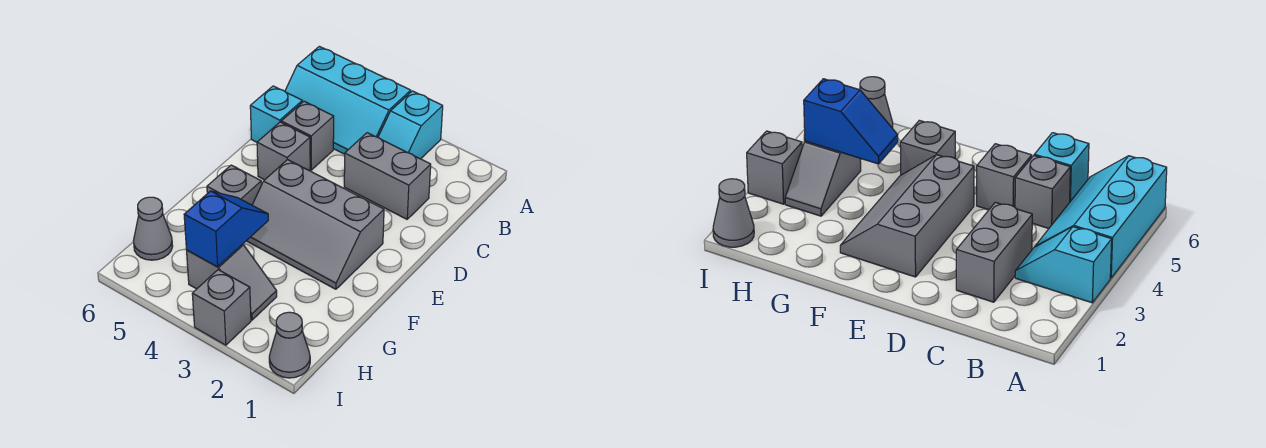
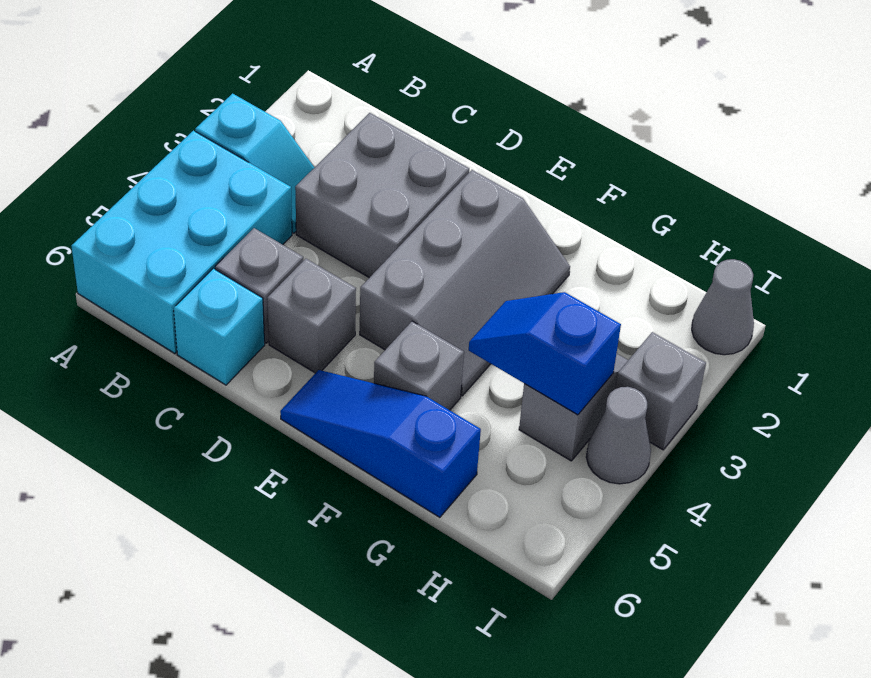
cyan slope A4:B6 level 1 top A -> cyan brick A4:B6 level 1
grey brick C2:C3 level 1 -> grey brick C2:D3 level 1
none -> blue slope E6:G6 level 1 top G
grey cone H6 level 1 -> grey cone I4 level 1

